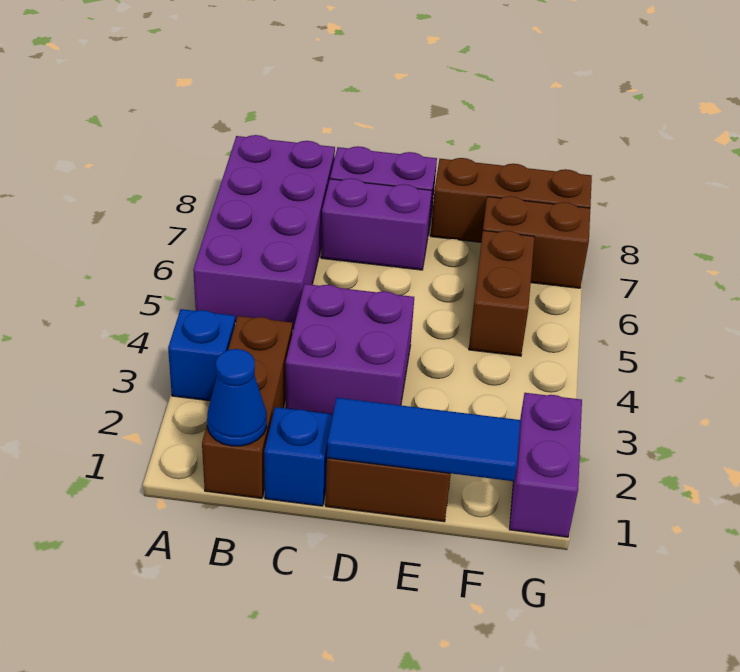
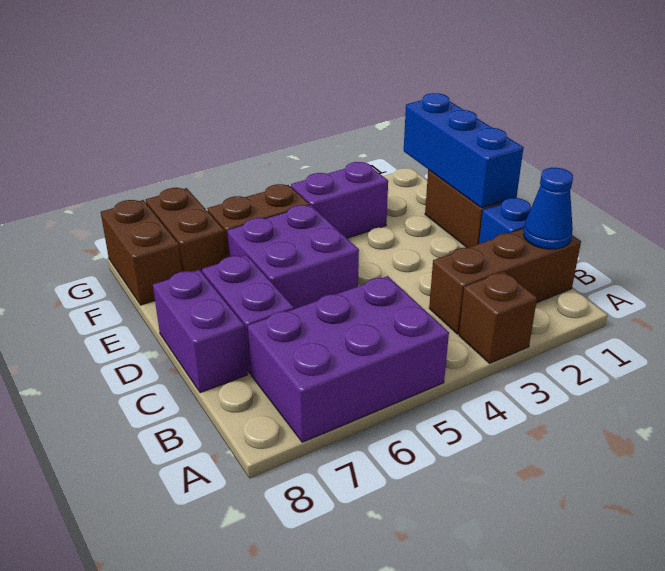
blue brick A3 level 1 -> brown brick A3 level 1
purple brick A5:B8 level 1 -> purple brick A5:B7 level 1
purple brick C3:D4 level 1 -> purple brick D5:E6 level 1
blue tile D1:F1 level 2 -> blue brick D1:F1 level 2
brown brick E8:G8 level 1 -> brown brick F8:G8 level 1
purple brick G1:G2 level 1 -> purple brick F3:F4 level 1

